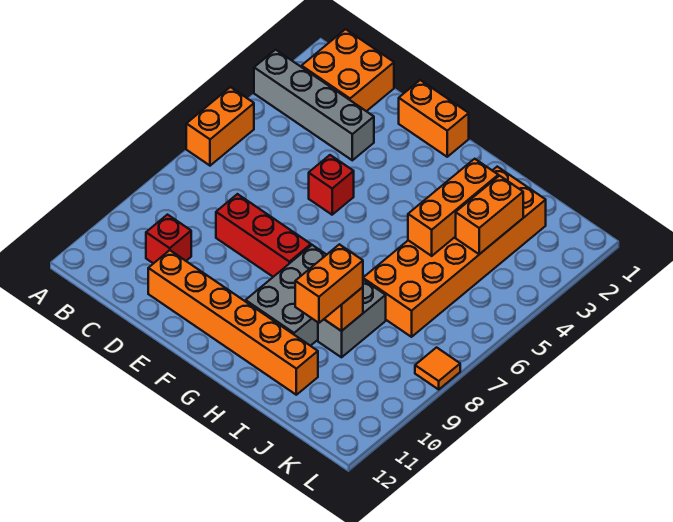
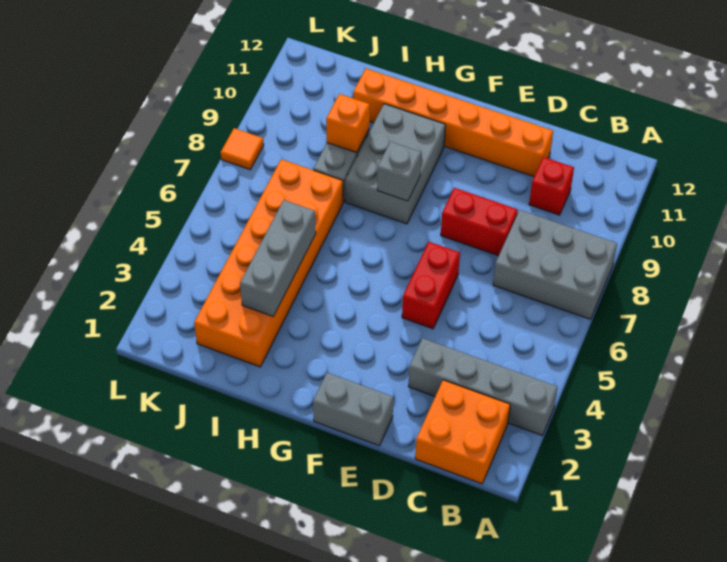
orange brick A5:A6 level 1 -> none
none -> grey brick A7:C8 level 1
red brick D8:F8 level 1 -> red brick D8:E8 level 1
orange brick E1:F1 level 1 -> grey brick E1:F1 level 1
red brick E5 level 1 -> red brick E5:E6 level 1
none -> grey brick G8 level 2
orange brick I3:I5 level 2 -> grey brick I3:I5 level 2
orange brick I9:I10 level 3 -> none
orange brick J3:J4 level 2 -> none

